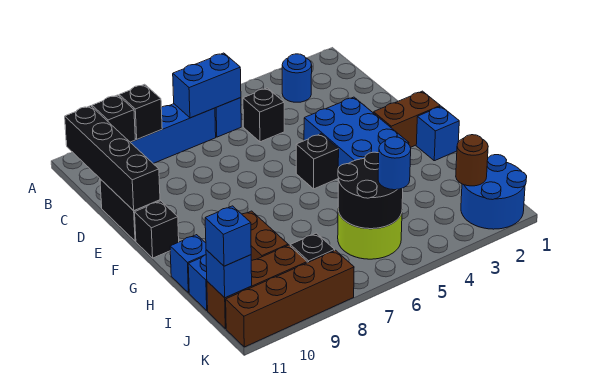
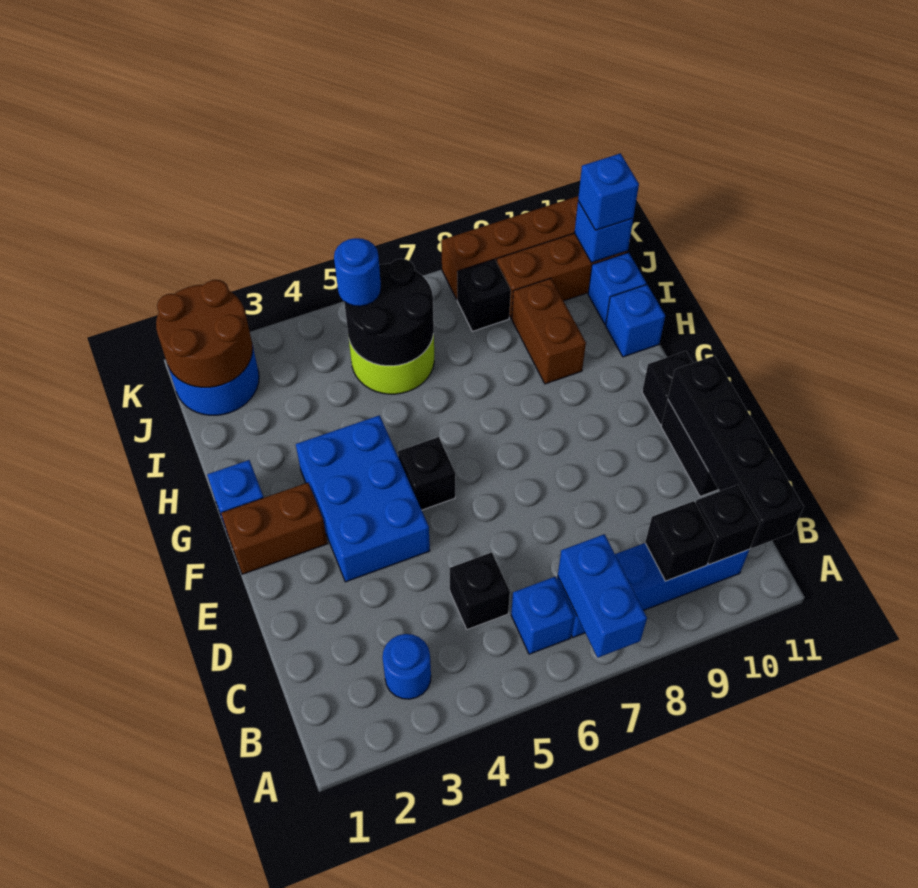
blue brick B6:B7 level 2 -> blue brick A7:B7 level 2
brown round brick J2 level 2 -> brown round brick J1:K2 level 2

